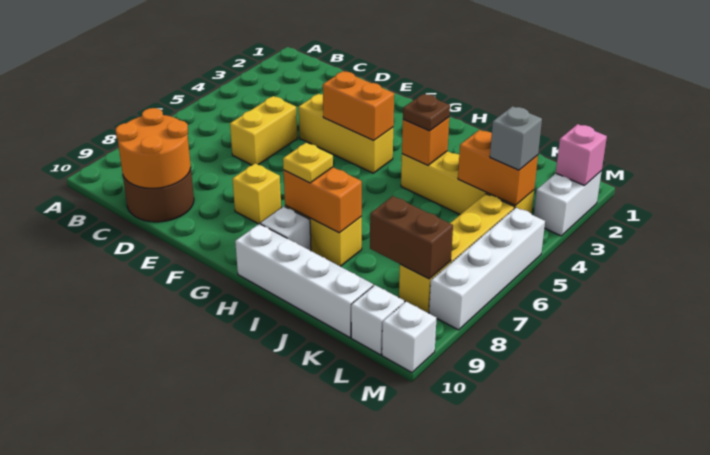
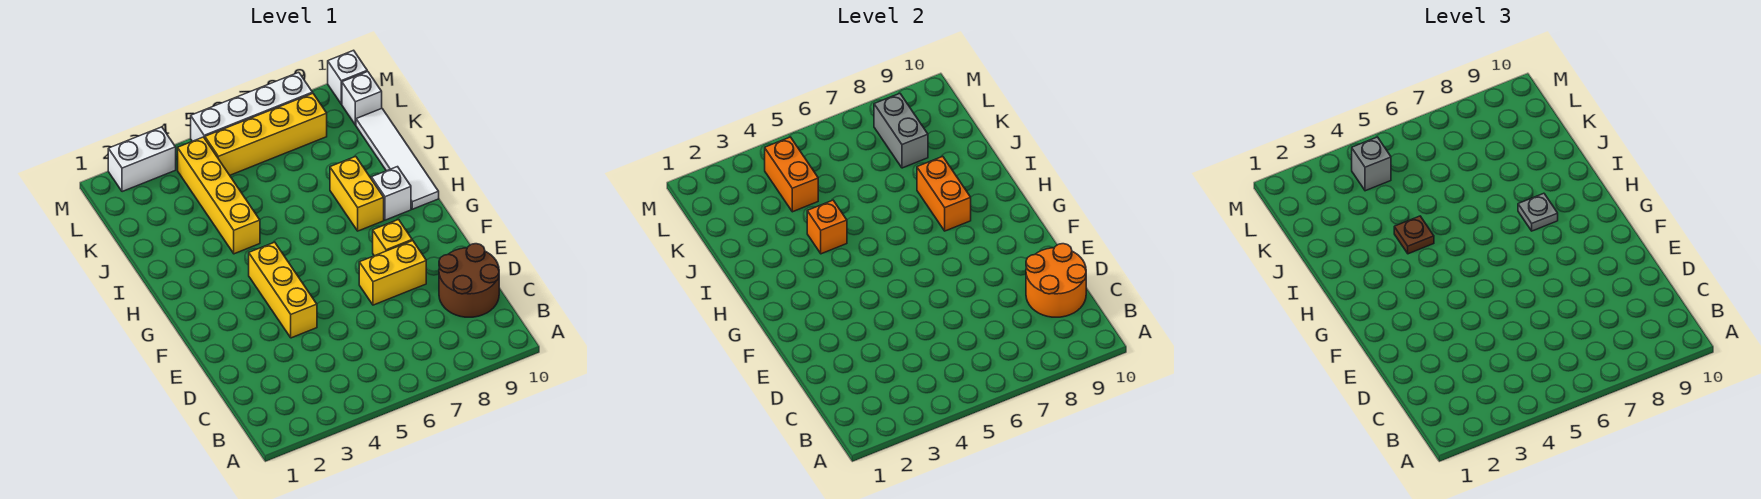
yellow brick D5:D6 level 1 -> yellow brick E7:E8 level 1
orange brick F4:G4 level 2 -> none
yellow plate H8 level 3 -> grey plate H8 level 3
white brick H10:K10 level 1 -> white tile H10:K10 level 1
brown brick K8:L8 level 2 -> grey brick K8:L8 level 2
pink brick M2 level 2 -> none

